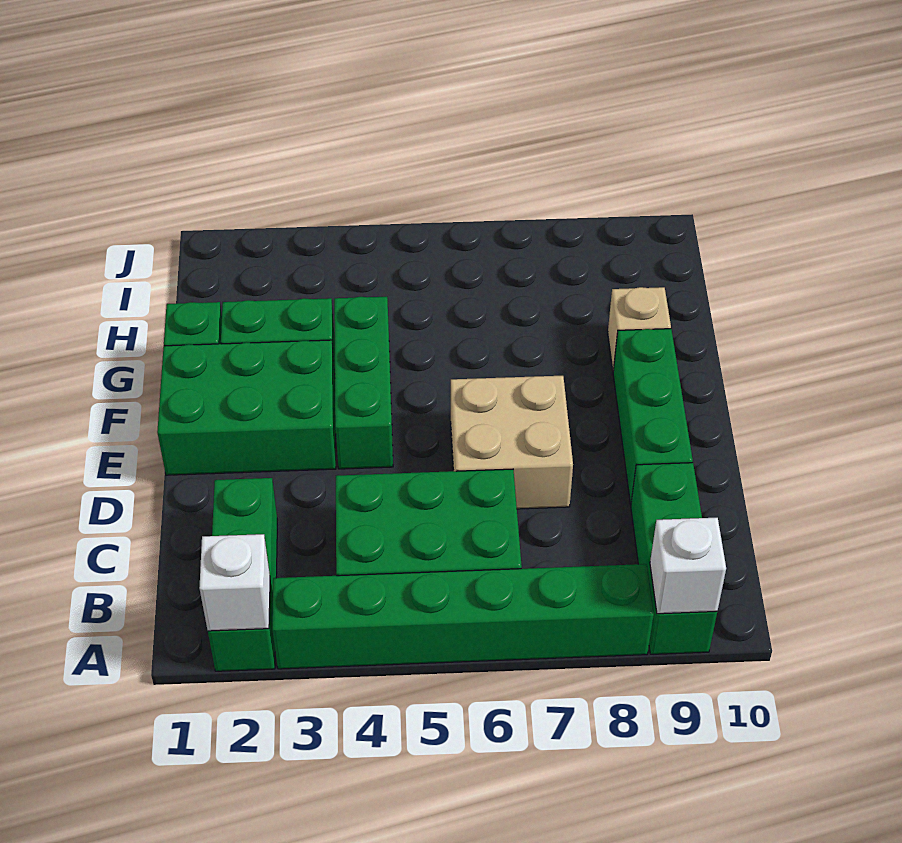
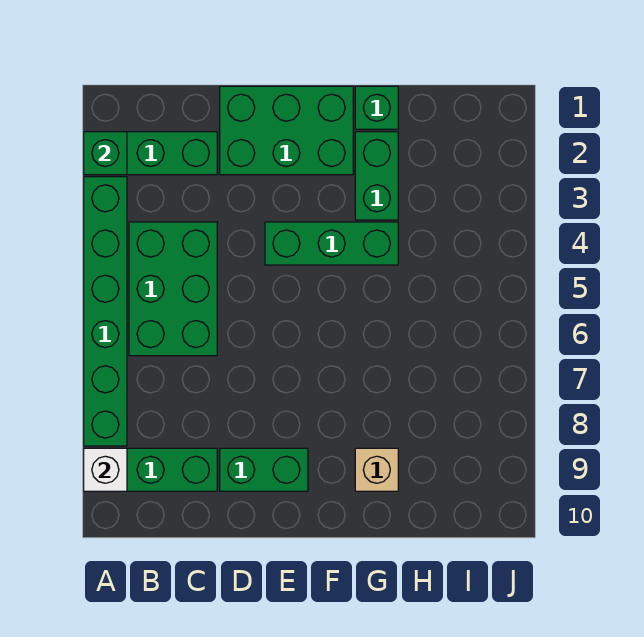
white brick A2 level 2 -> green brick A2 level 2
tan brick D6:E7 level 1 -> none
green brick D9:F9 level 1 -> green brick D9:E9 level 1
green brick E1:F3 level 1 -> green brick D1:F2 level 1

